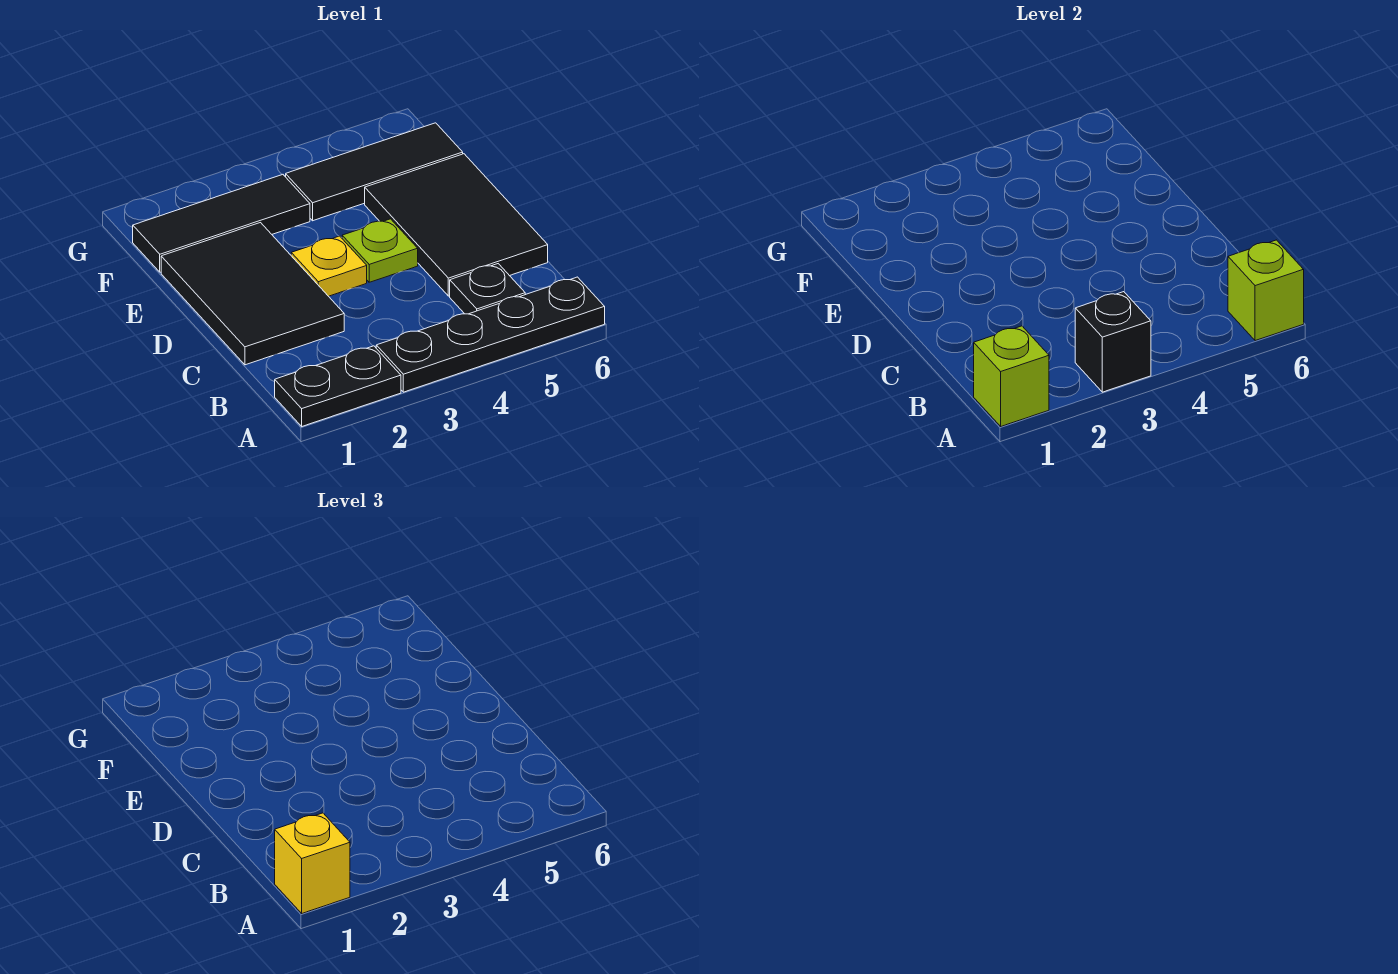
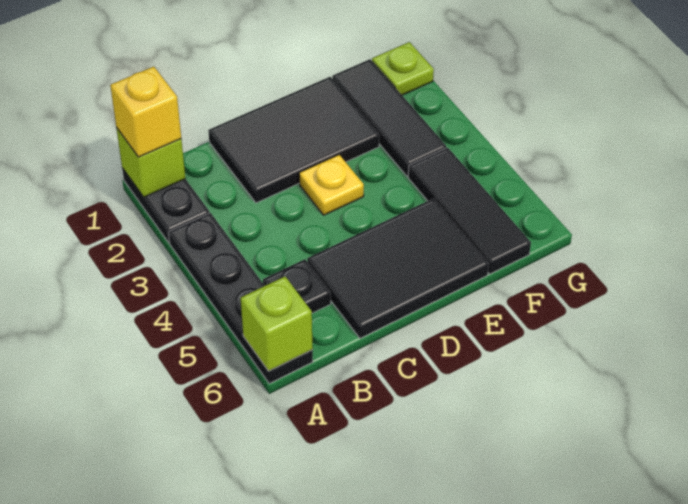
black brick A3 level 2 -> none
lime plate D4 level 1 -> lime plate G1 level 1

